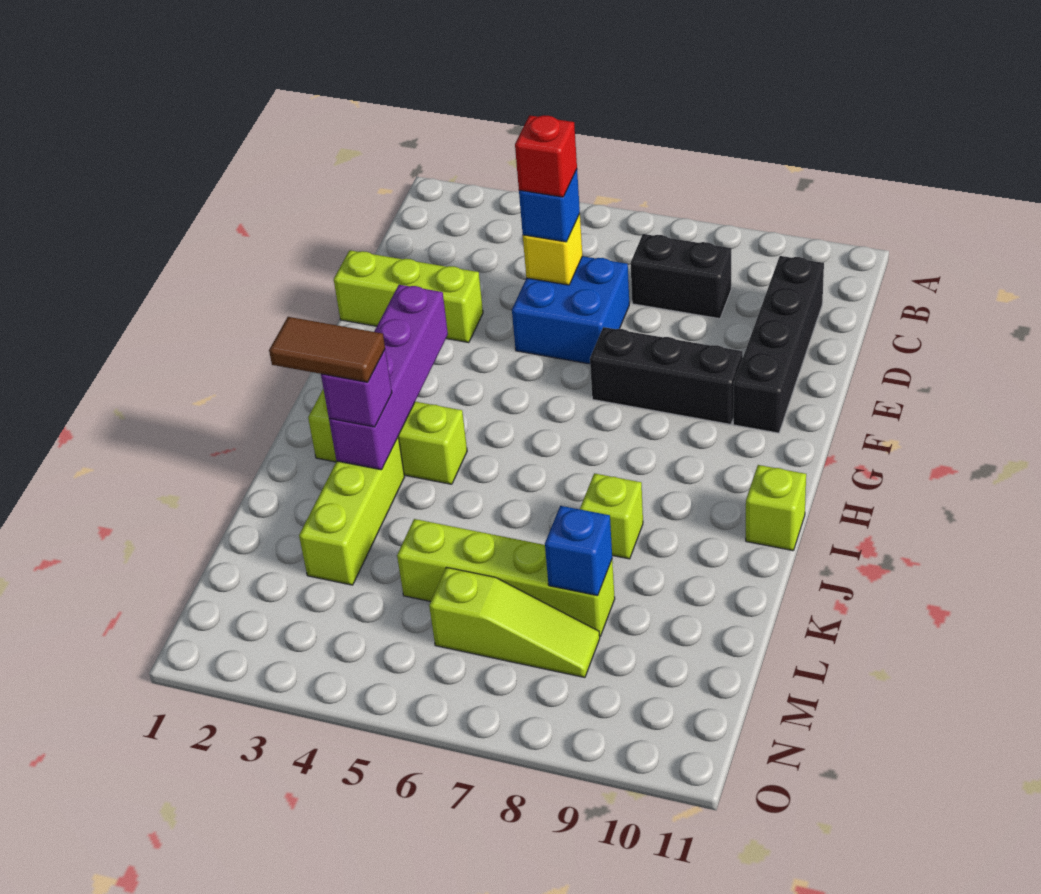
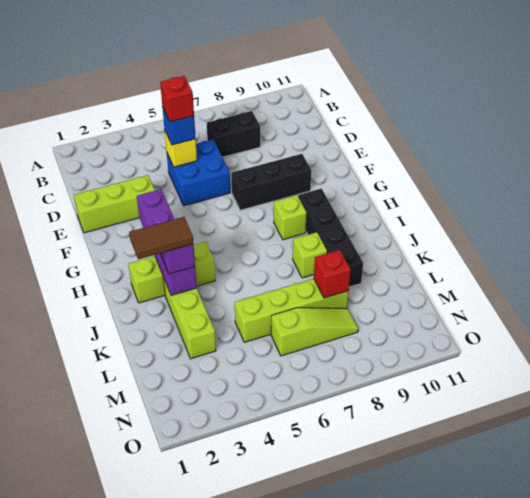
black brick C10:F10 level 1 -> black brick H9:K9 level 1
lime brick I11 level 1 -> lime brick H8 level 1
blue brick L8 level 2 -> red brick L8 level 2

